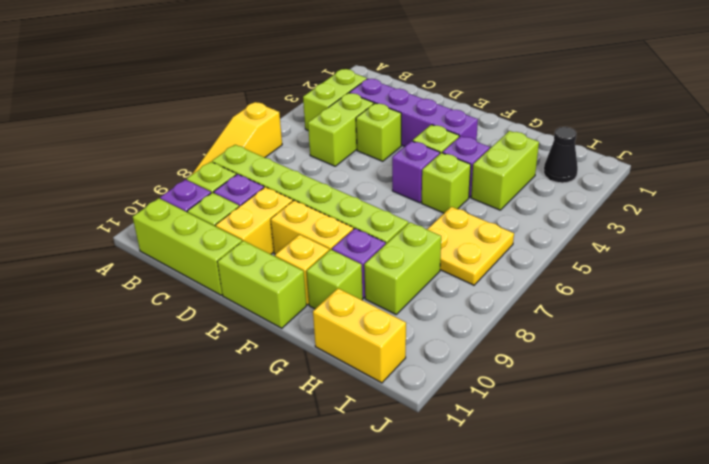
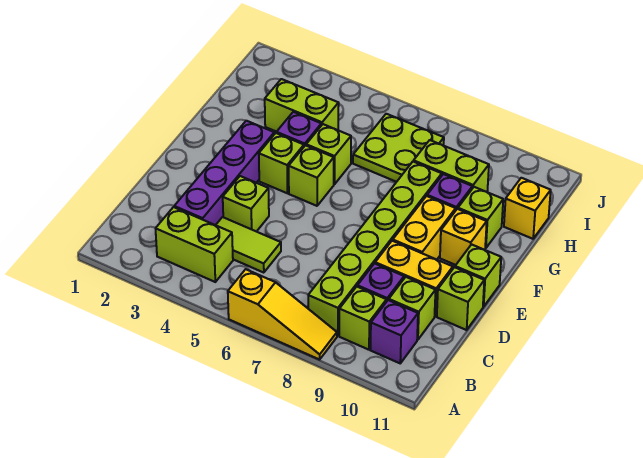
lime brick B11:D11 level 1 -> lime brick D11 level 1
lime brick C4:C5 level 1 -> lime tile C4:C5 level 1
lime brick E11:F11 level 1 -> lime brick E11 level 1
purple brick F5 level 1 -> lime brick F5 level 1
yellow plate H6:I7 level 1 -> lime plate H6:I7 level 1
yellow brick H11:I11 level 1 -> yellow brick H11 level 1
black cone I2 level 1 -> none

